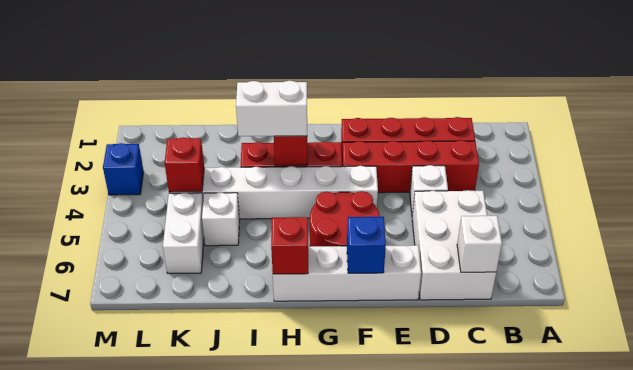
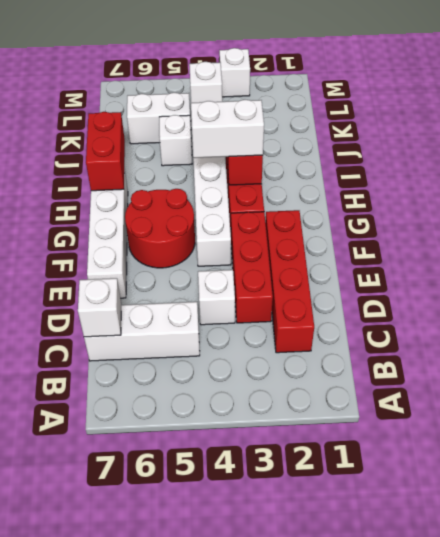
red brick C3:F3 level 1 -> red brick D3:F3 level 1
white brick C5:D7 level 1 -> white brick C5:C7 level 1
blue brick F7 level 2 -> none
white brick H3:I3 level 3 -> white brick H3:H4 level 3
red brick H7 level 2 -> red brick H7:I7 level 2
red brick K4 level 2 -> white brick K4 level 2
blue brick M3 level 1 -> white brick M3 level 1

